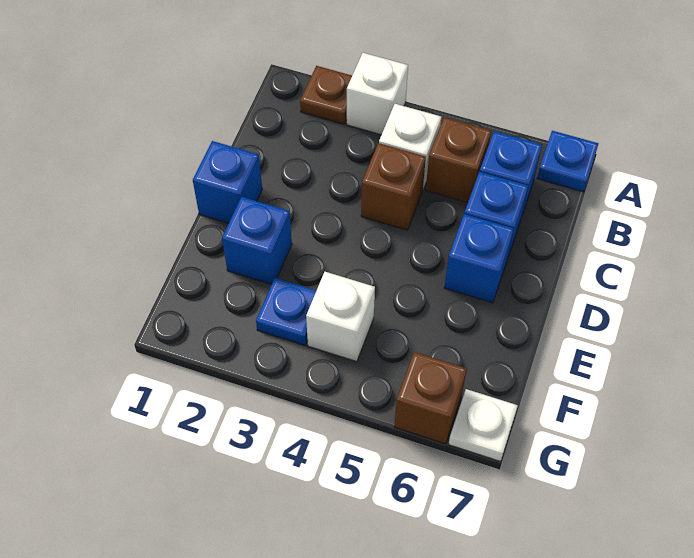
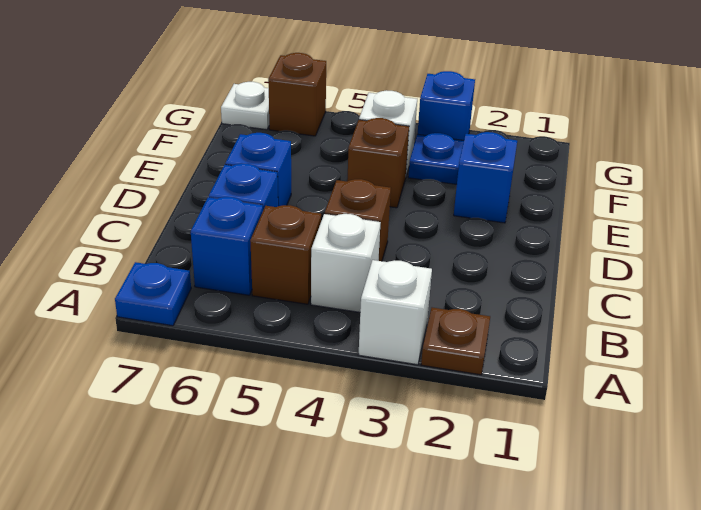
blue brick D1 level 1 -> blue brick G3 level 1
none -> brown brick E4 level 1

